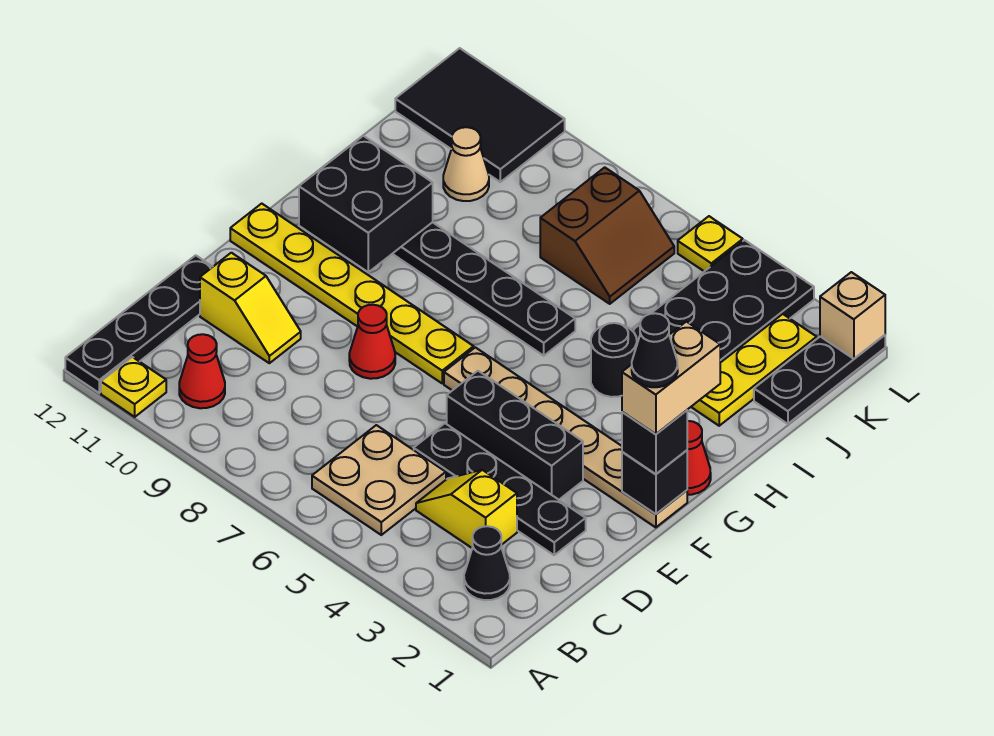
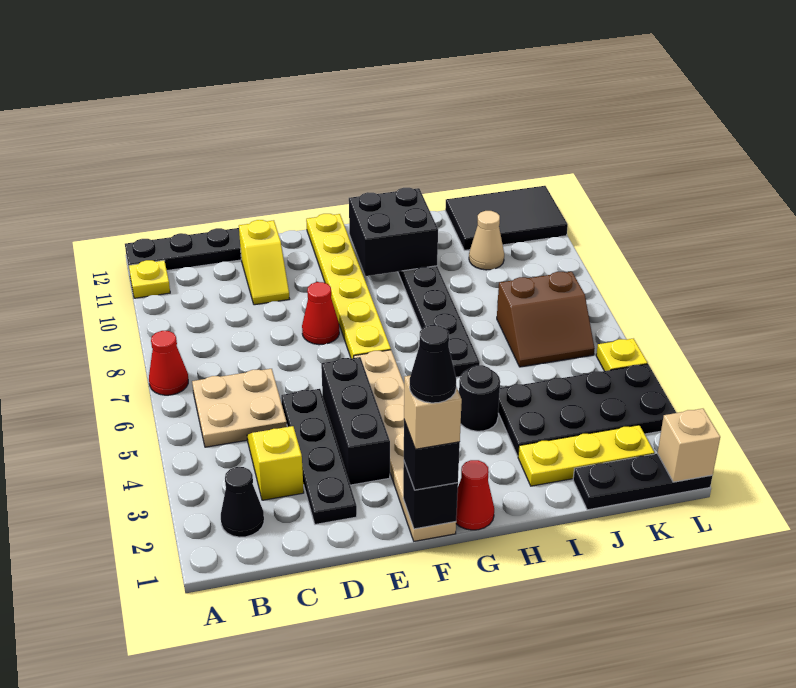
red cone B10 level 1 -> red cone A7 level 1
tan brick F1:G1 level 4 -> tan brick F1 level 4
black tile K10:L12 level 1 -> black tile J11:L12 level 1

